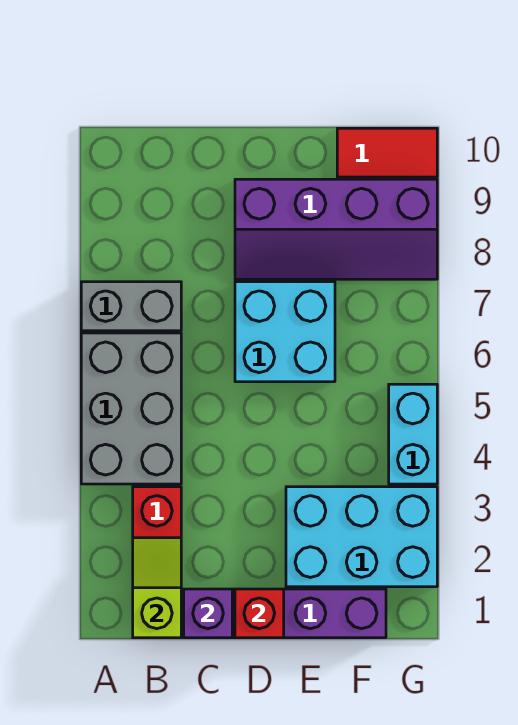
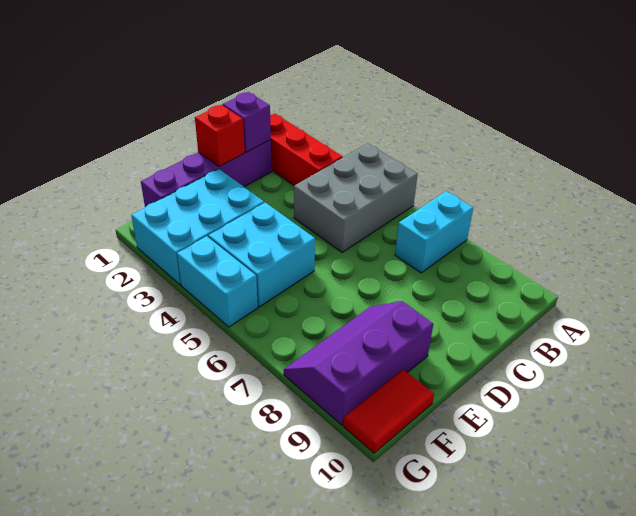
grey brick A4:B6 level 1 -> grey brick A4:C5 level 1
grey brick A7:B7 level 1 -> cyan brick A7:B7 level 1
lime slope B1:B2 level 2 top 1 -> none
cyan brick D6:E7 level 1 -> cyan brick E4:F5 level 1
purple slope D8:G9 level 1 top 9 -> purple slope E8:G9 level 1 top 9

